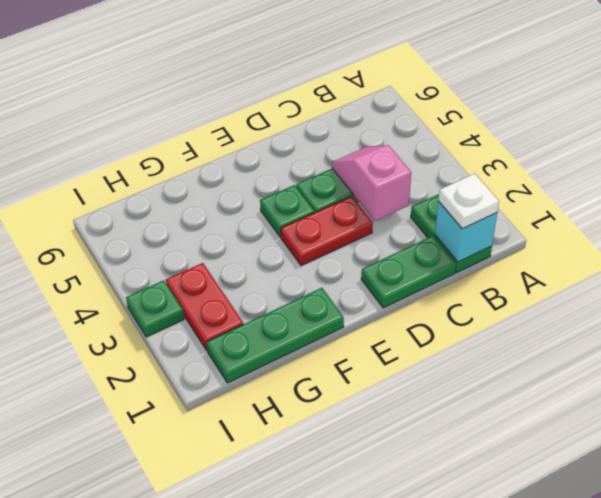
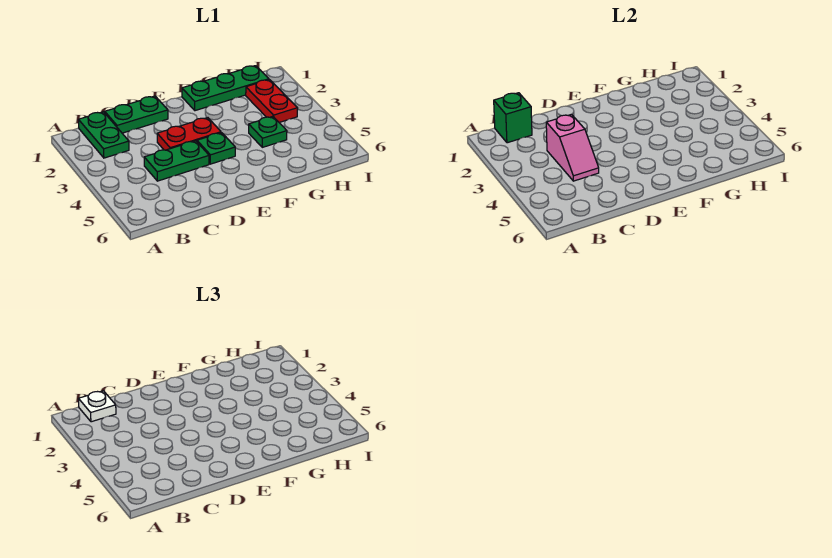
cyan brick B1 level 2 -> green brick B1 level 2
green plate I3 level 1 -> green plate G4 level 1

